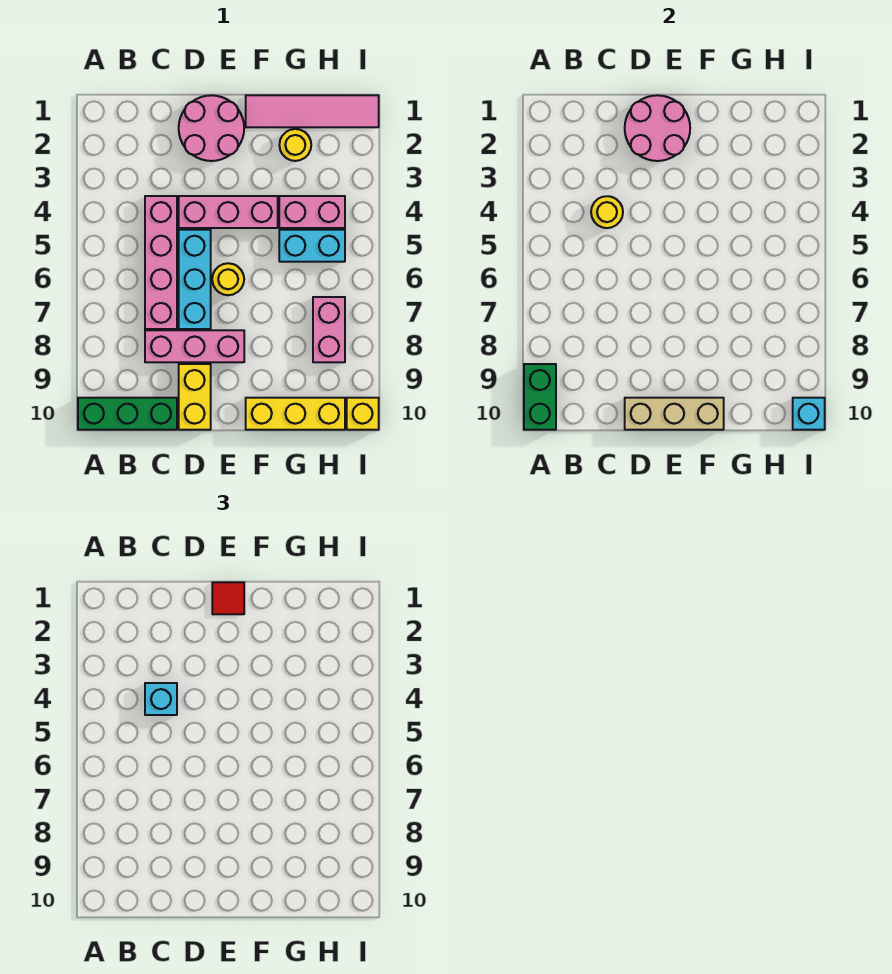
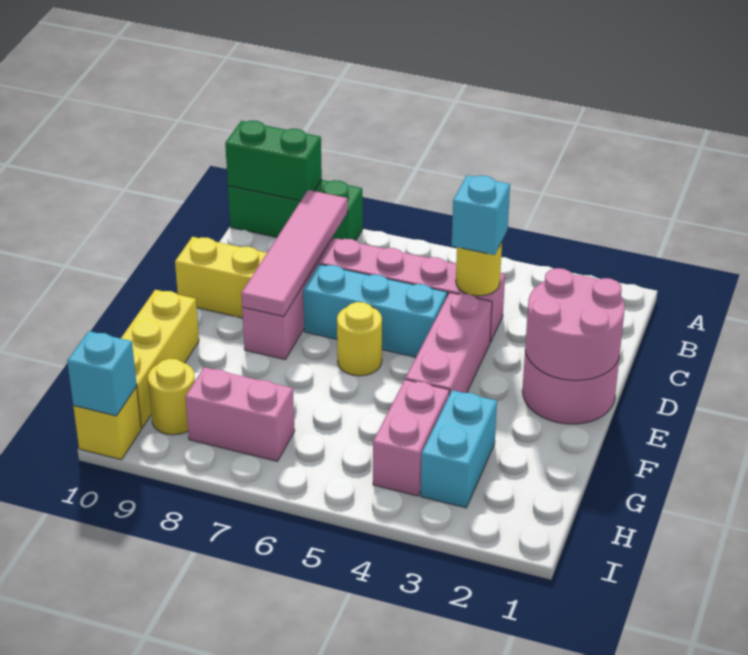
green brick A10:C10 level 1 -> green brick A8:A10 level 1
tan brick D10:F10 level 2 -> none
red tile E1 level 3 -> none
pink tile F1:I1 level 1 -> pink tile B8:E8 level 2
yellow round brick G2 level 1 -> yellow round brick H9 level 1
cyan brick G5:H5 level 1 -> cyan brick G3:H3 level 1

